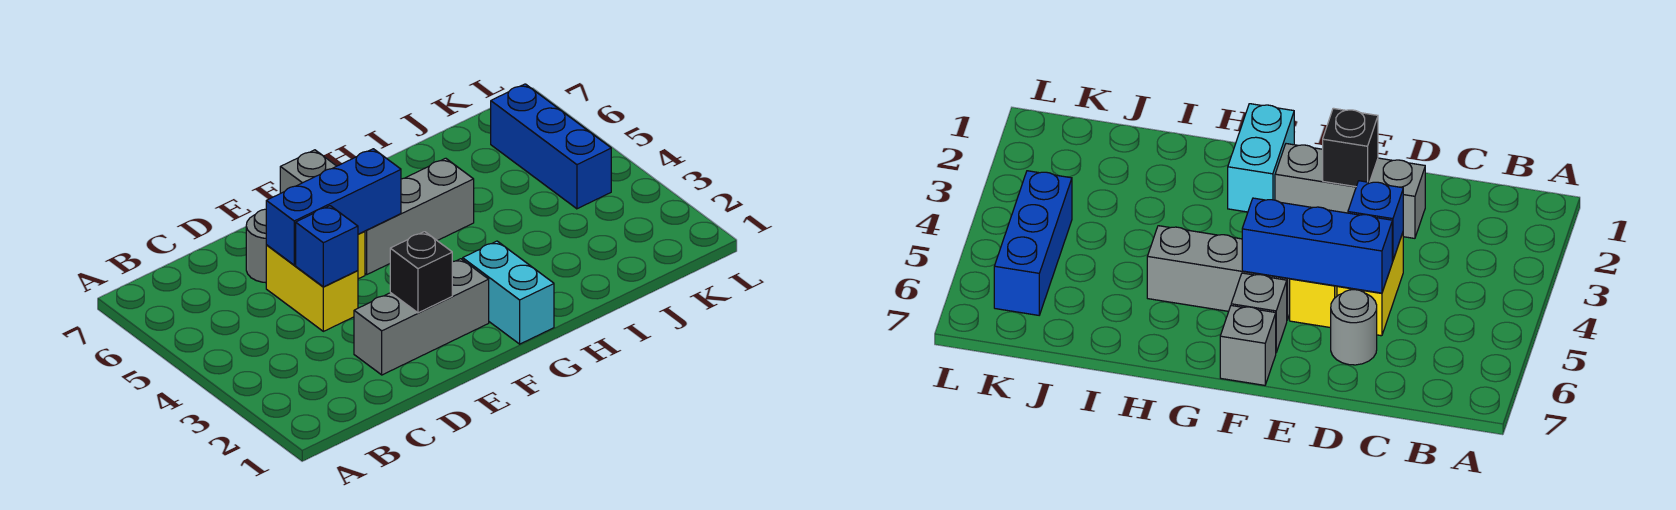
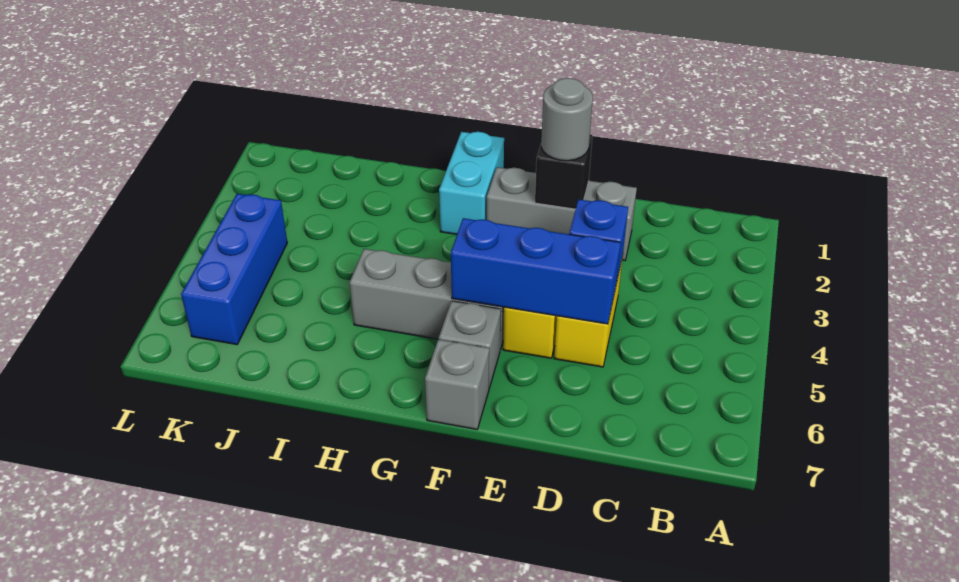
grey round brick D6 level 1 -> grey round brick E2 level 3

